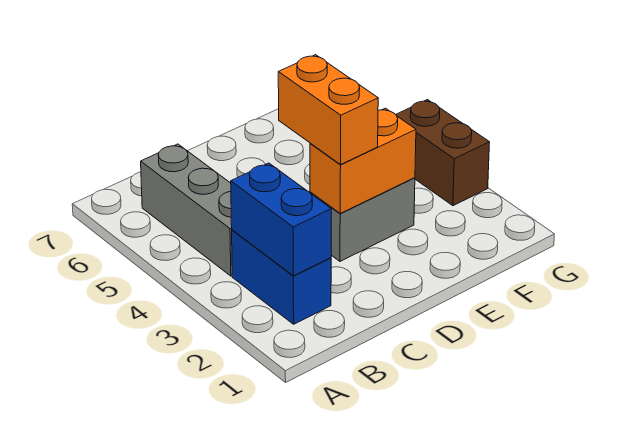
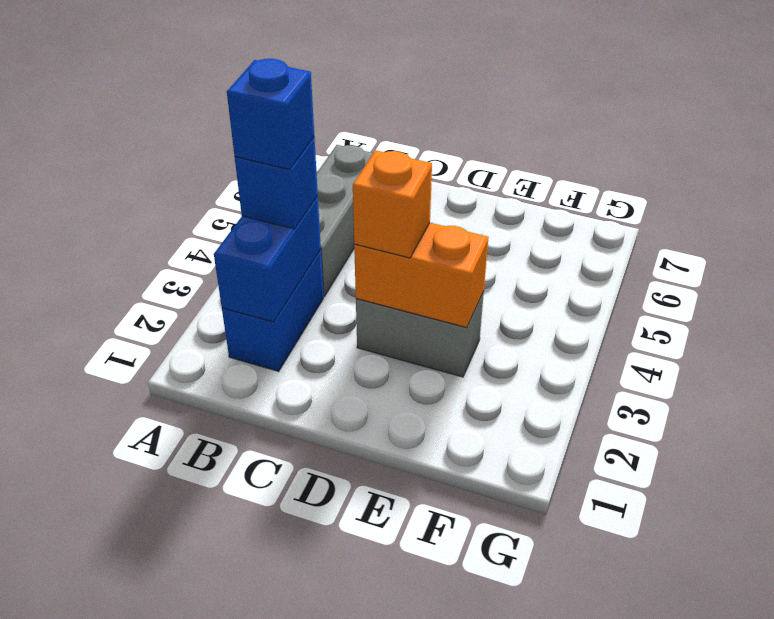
none -> blue brick B3 level 3
none -> blue brick B3 level 4
orange brick D3:D4 level 3 -> orange brick D3 level 3
brown brick G3:G4 level 1 -> none

